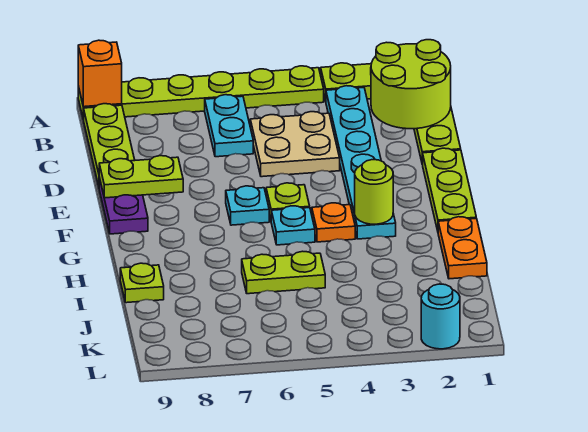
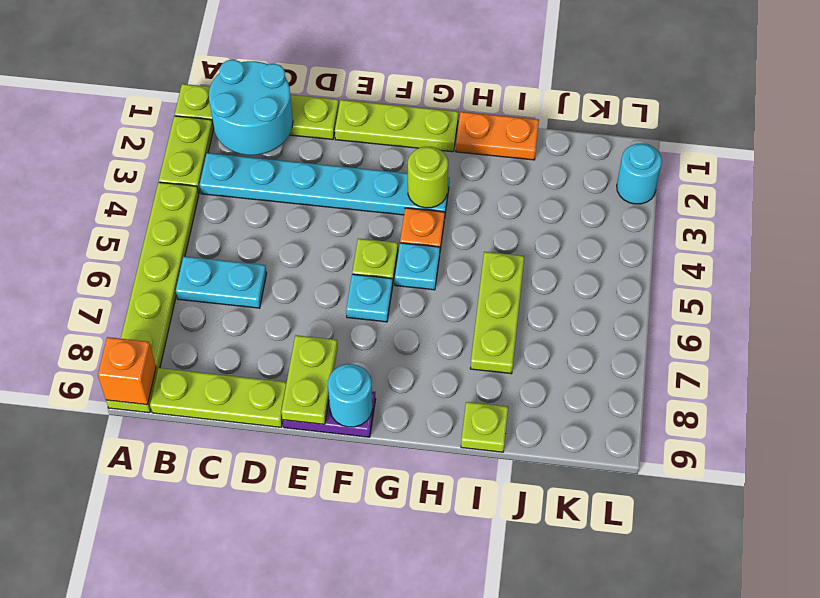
lime round brick B1:C2 level 2 -> cyan round brick B1:C2 level 2
tan plate C4:D5 level 1 -> none
none -> cyan round brick F9 level 2
lime plate I5:I6 level 1 -> lime plate I5:I7 level 1

